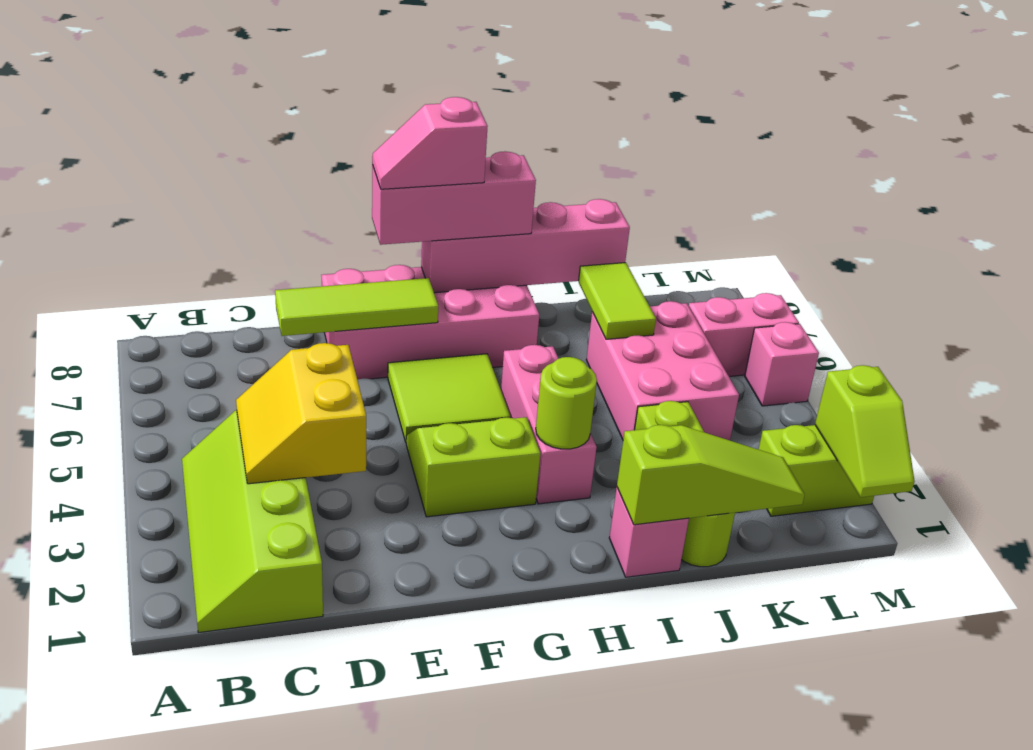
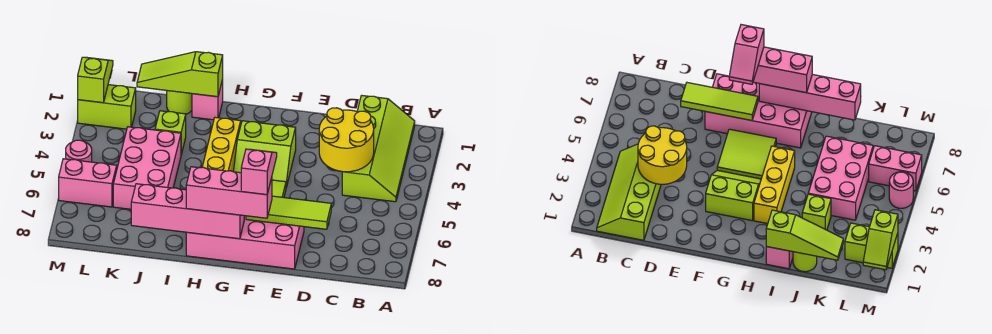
yellow slope C3:D4 level 2 top D -> yellow round brick C3:D4 level 2
pink slope F8:G8 level 4 top G -> pink slope F7:F8 level 4 top 8
pink brick H3:H5 level 1 -> yellow brick H3:H5 level 1
lime round brick H3 level 2 -> none
lime tile J6:J7 level 2 -> none
pink brick M5 level 1 -> pink round brick M5 level 1

